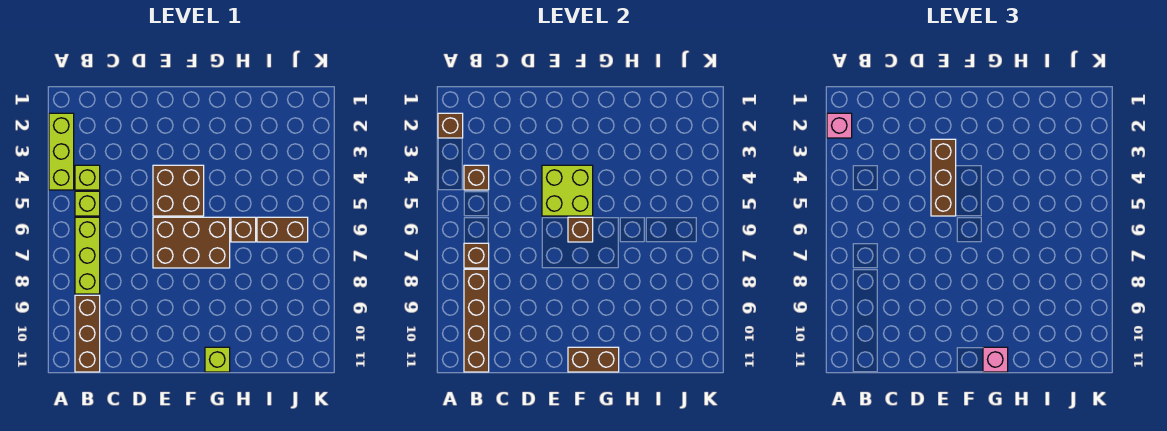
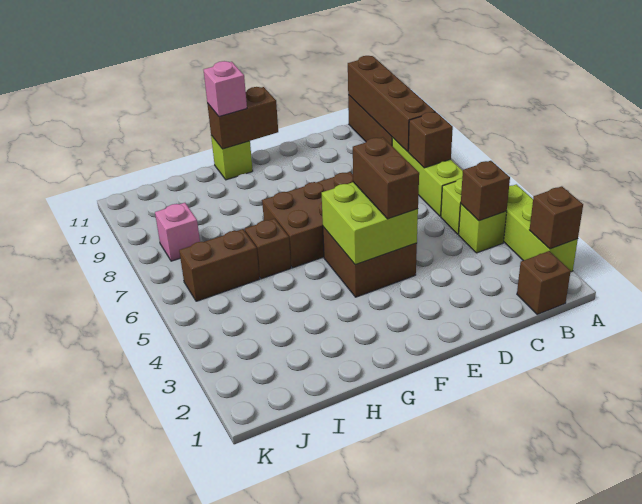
pink brick A2 level 3 -> pink brick J8 level 1
brown brick E3:E5 level 3 -> brown brick E4:E5 level 3
brown brick F6 level 2 -> brown brick B1 level 1

